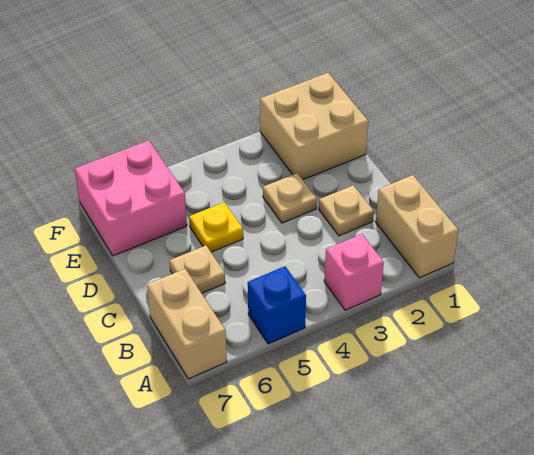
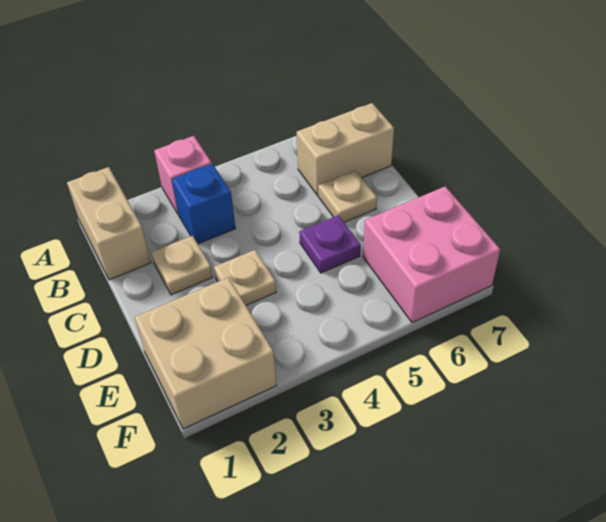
blue brick A5 level 1 -> blue brick B3 level 1
tan brick A7:B7 level 1 -> tan brick B6:B7 level 1
yellow plate D5 level 1 -> purple plate D5 level 1

